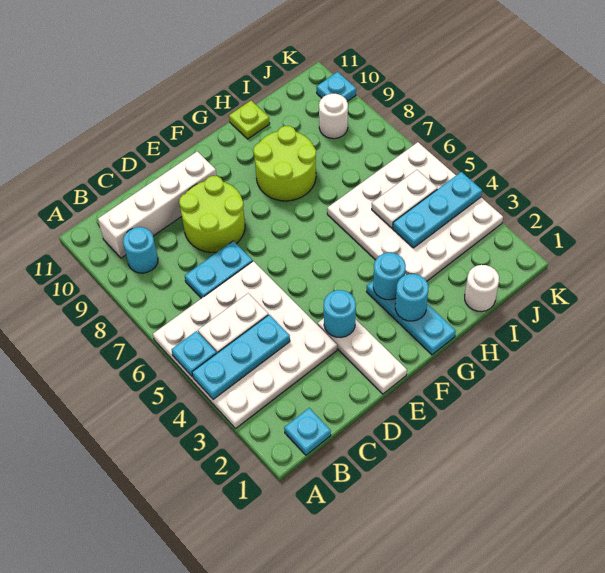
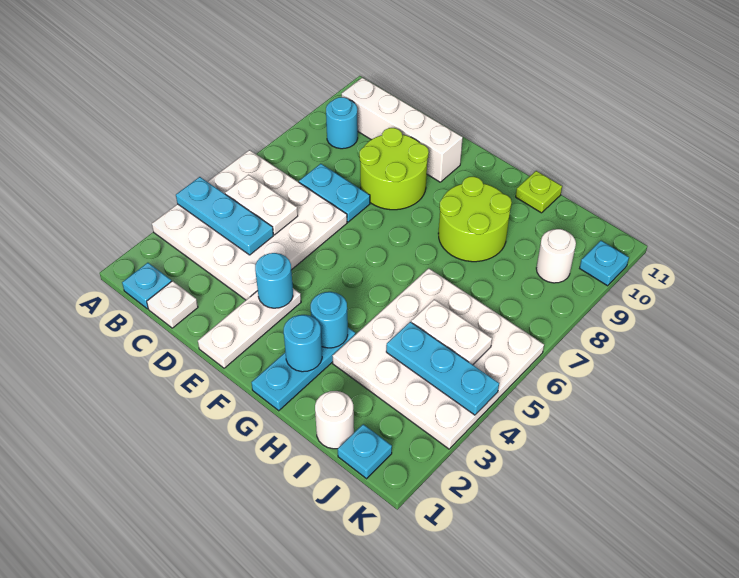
cyan plate A5 level 2 -> cyan plate J1 level 1
none -> white plate C1 level 1

